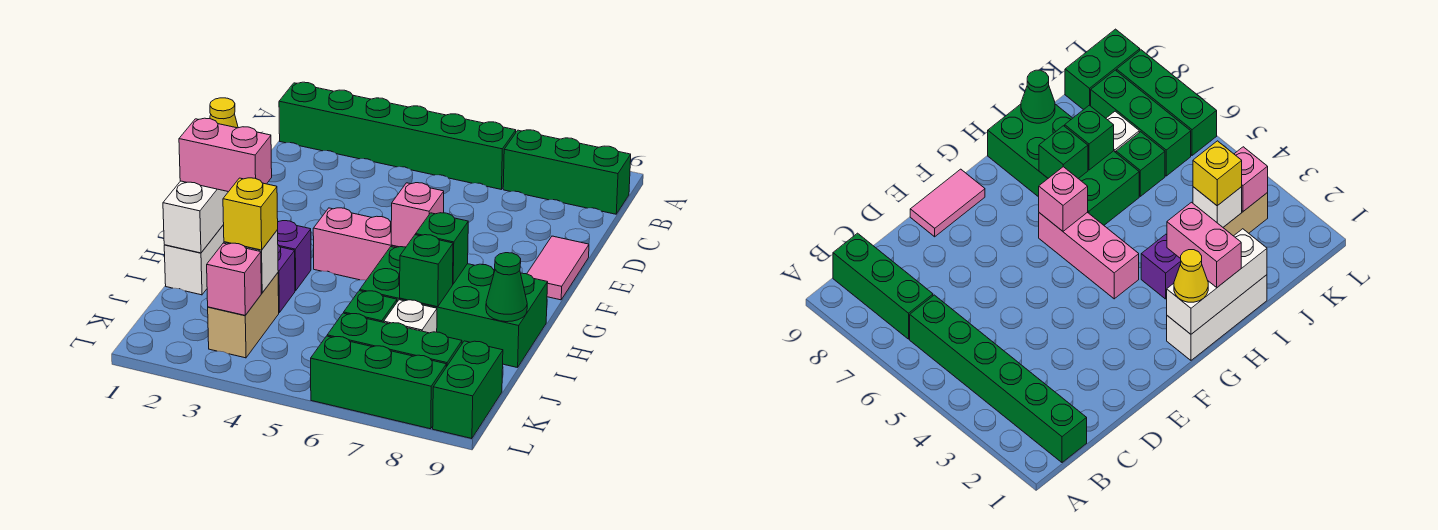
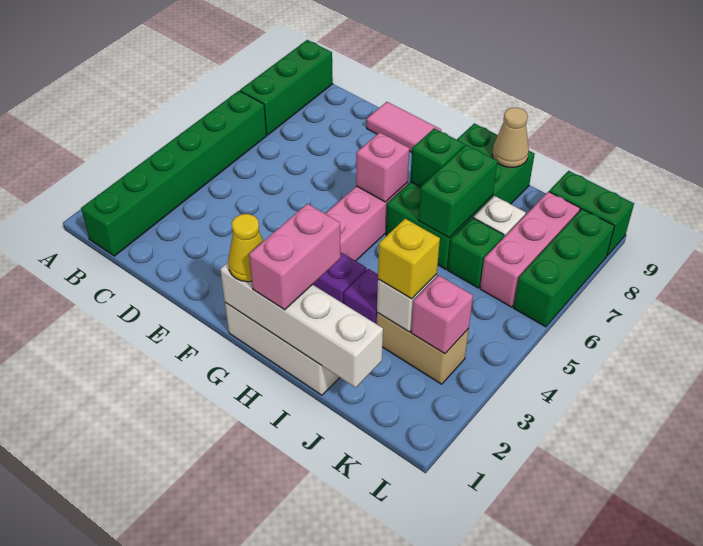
white brick G1:I1 level 2 -> white brick G1:J1 level 2
green brick I7 level 2 -> green brick I6:I7 level 2
green cone I9 level 2 -> tan cone I9 level 2
green brick K6:K8 level 1 -> pink brick K6:K8 level 1

